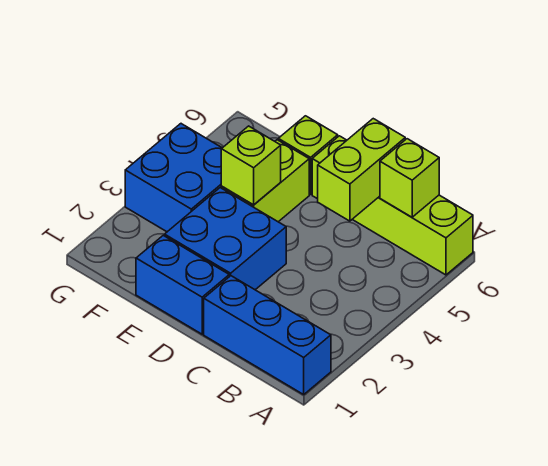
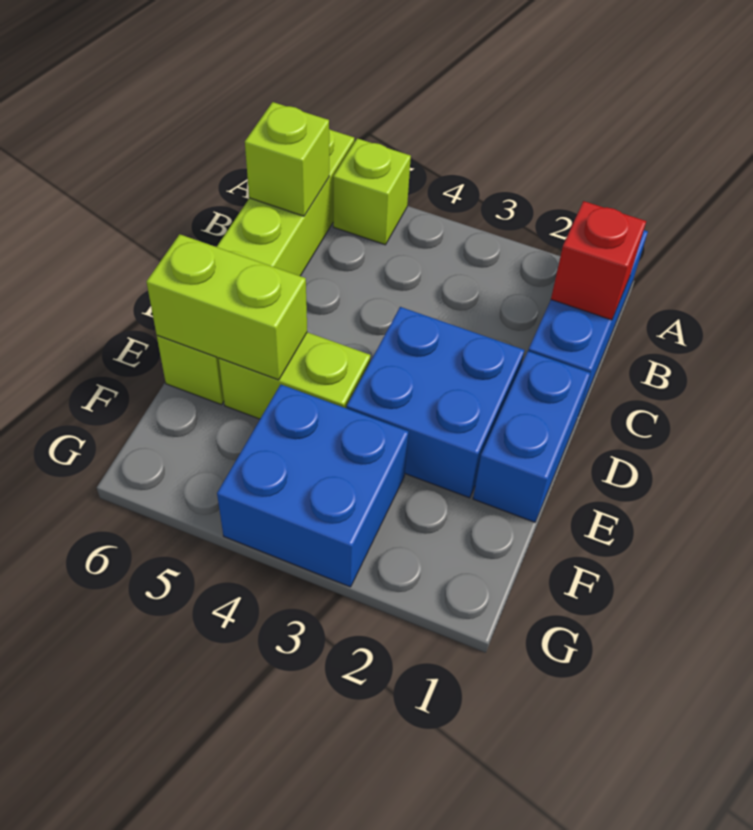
none -> red brick B1 level 2
lime brick C5:C6 level 2 -> lime brick E5:E6 level 2
lime brick E4 level 2 -> lime brick A5 level 1

